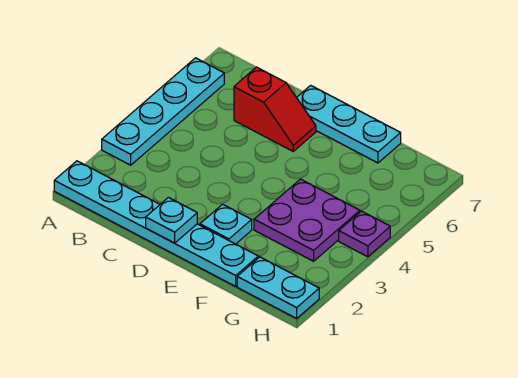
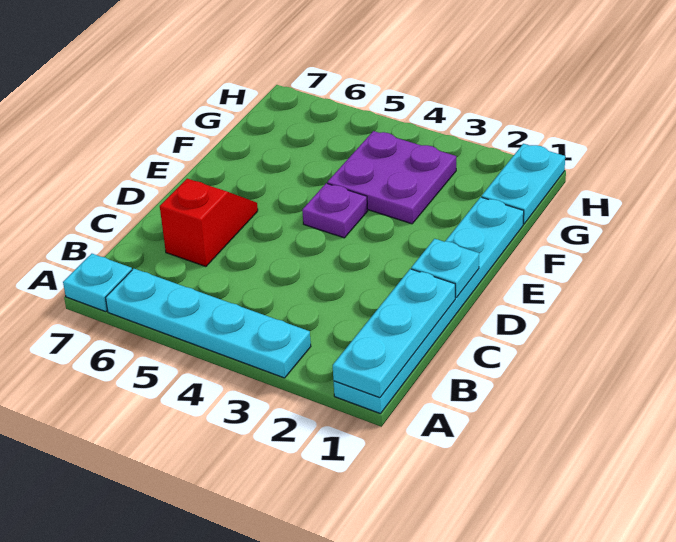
cyan plate D7:F7 level 1 -> cyan plate A1:C1 level 2
cyan plate E2 level 1 -> cyan plate A7 level 1
purple plate H4 level 1 -> purple plate E4 level 1

